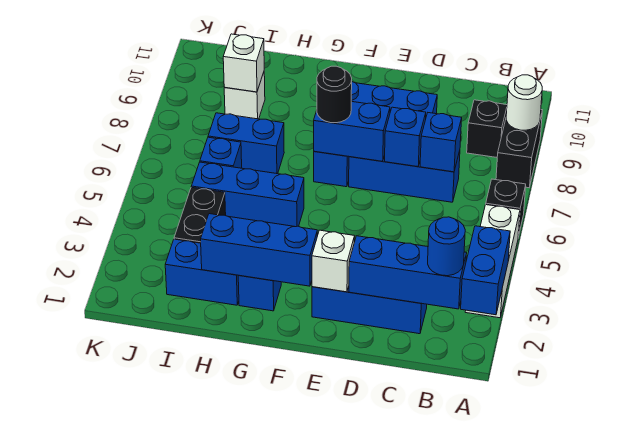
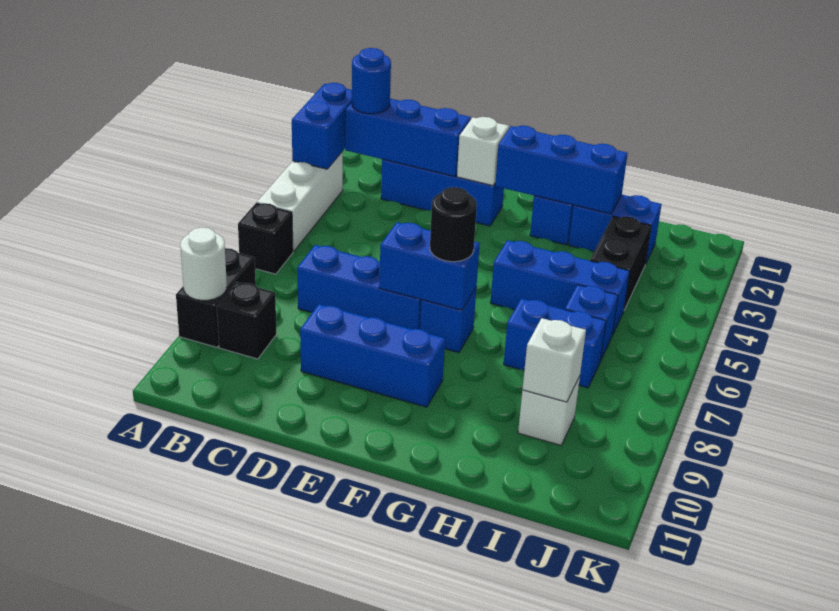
blue brick C7 level 2 -> none
blue brick D7 level 2 -> none

